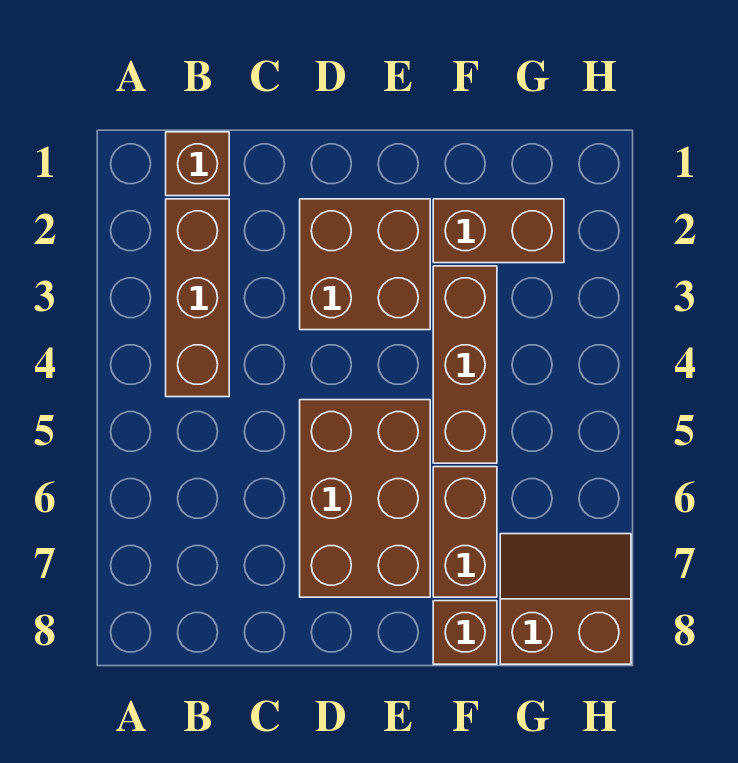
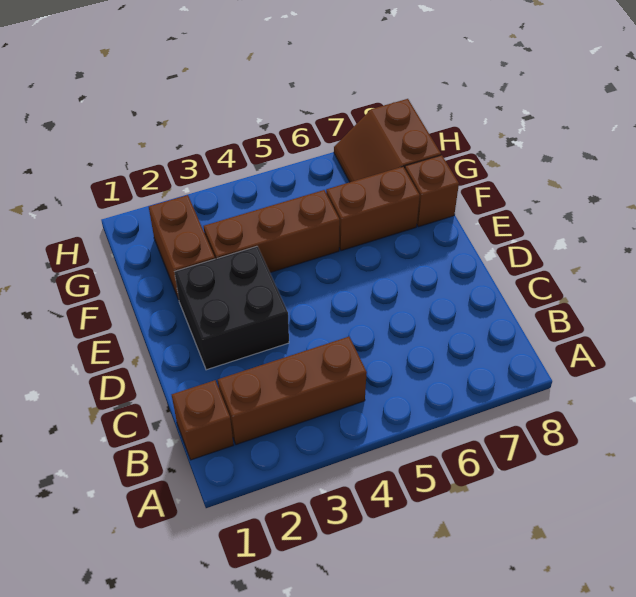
brown brick D2:E3 level 1 -> black brick D2:E3 level 1
brown brick D5:E7 level 1 -> none

